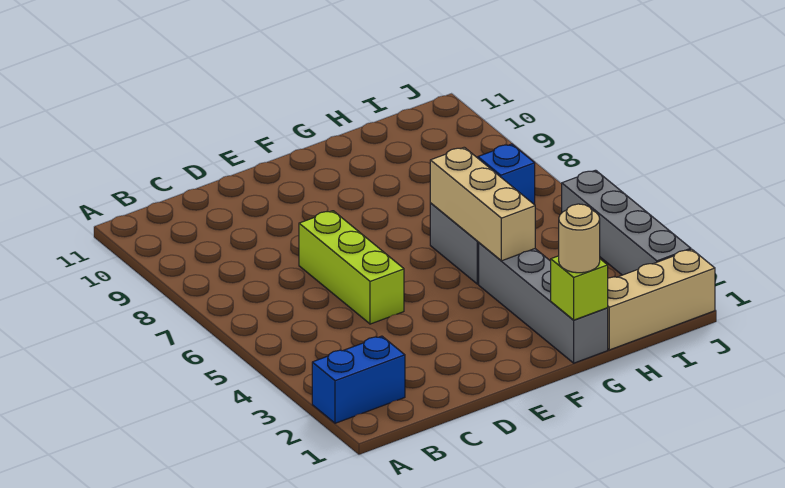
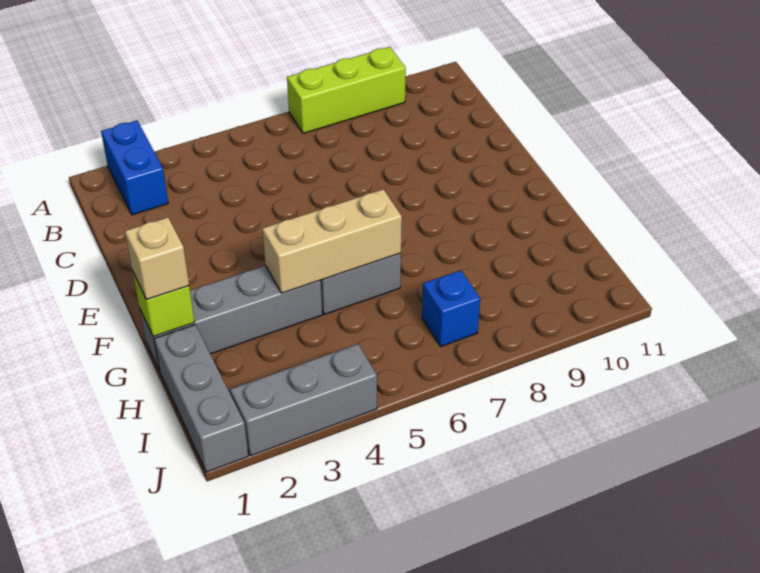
lime brick D5:D7 level 1 -> lime brick A7:A9 level 1
tan round brick G1 level 3 -> tan brick G1 level 3
tan brick H1:J1 level 1 -> grey brick H1:J1 level 1
grey brick J2:J5 level 1 -> grey brick J2:J4 level 1

